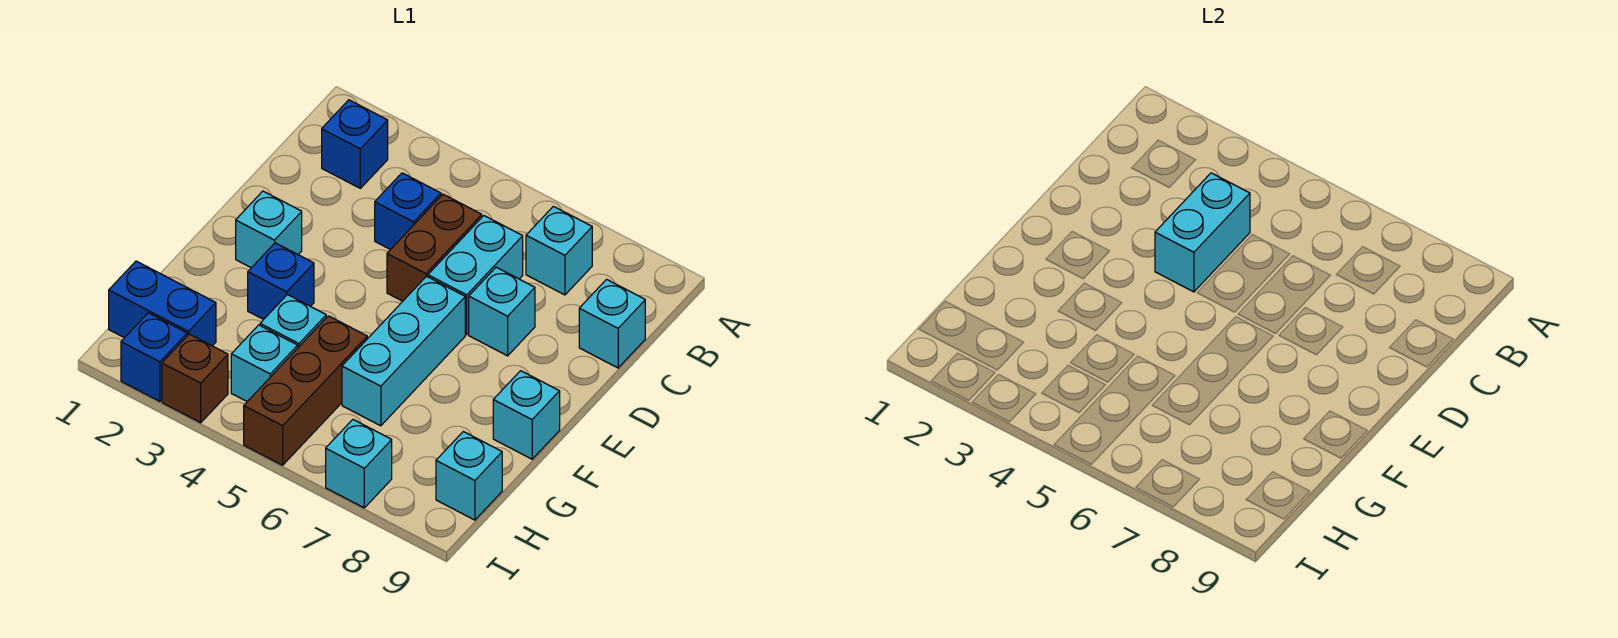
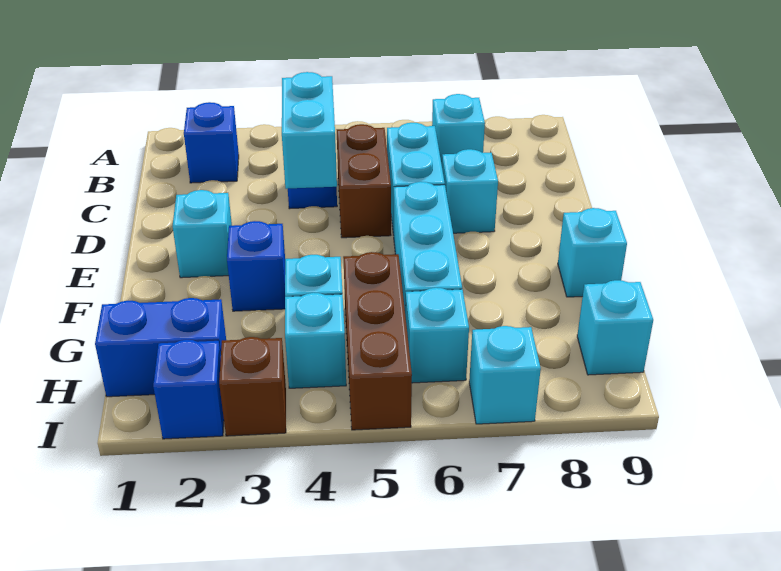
cyan brick C9 level 1 -> cyan brick H6 level 1

